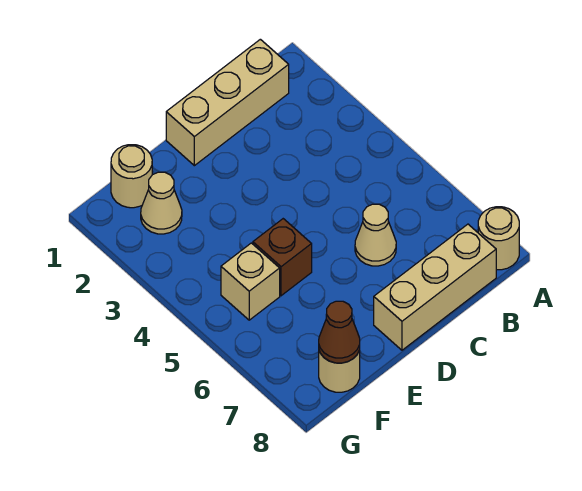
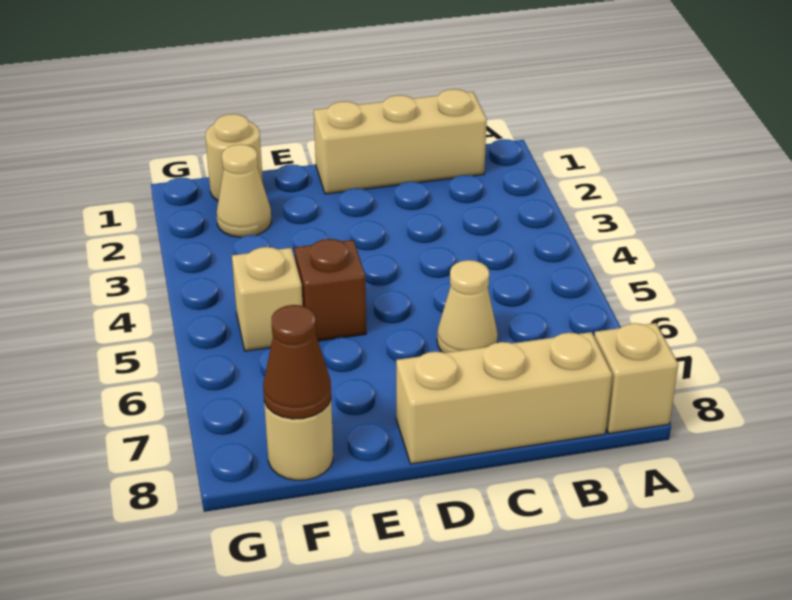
tan round brick A8 level 1 -> tan brick A8 level 1

